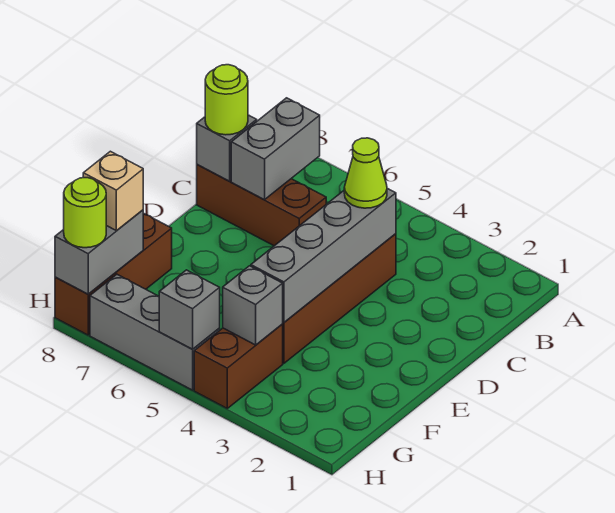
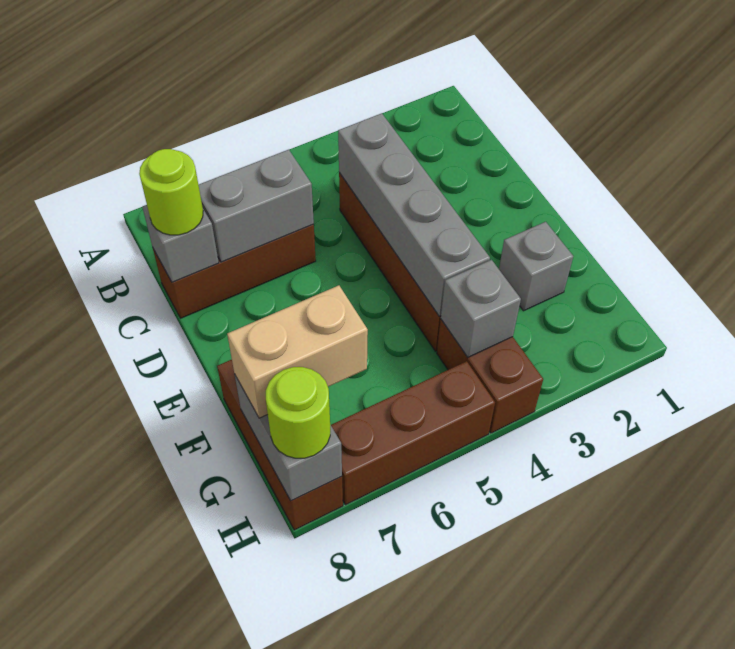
grey brick B7:C7 level 2 -> grey brick C6:C7 level 2
lime cone C4 level 3 -> none
tan brick G8 level 3 -> tan brick G7:G8 level 3
grey brick H5:H7 level 1 -> brown brick H5:H7 level 1
grey brick H5 level 2 -> grey brick F2 level 1

